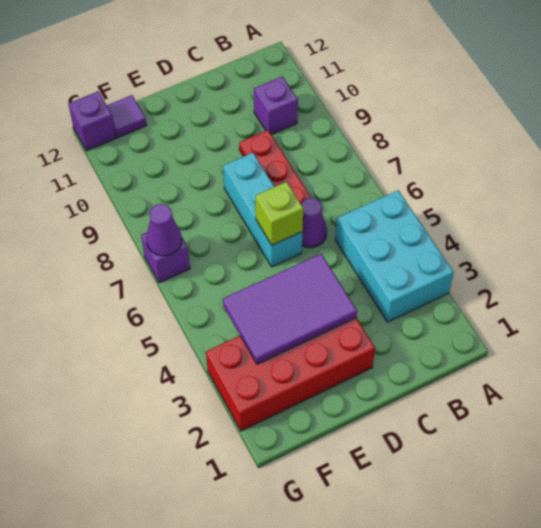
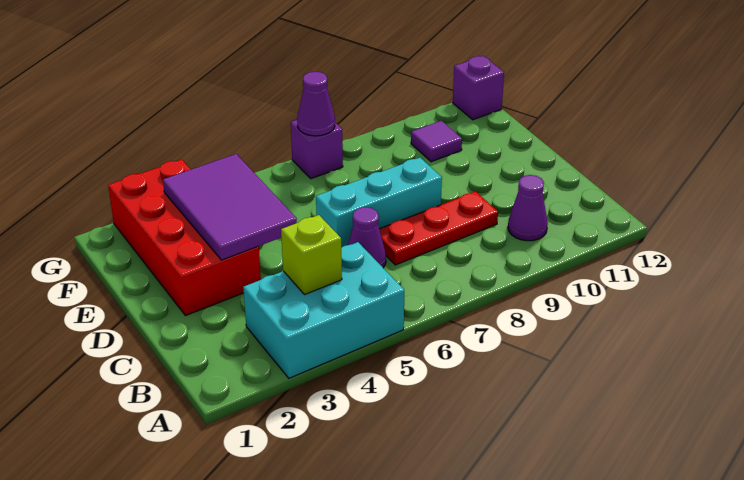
purple brick B10 level 1 -> purple cone B10 level 1
lime brick D6 level 2 -> lime brick B4 level 2
purple tile F12 level 1 -> purple tile F10 level 1

